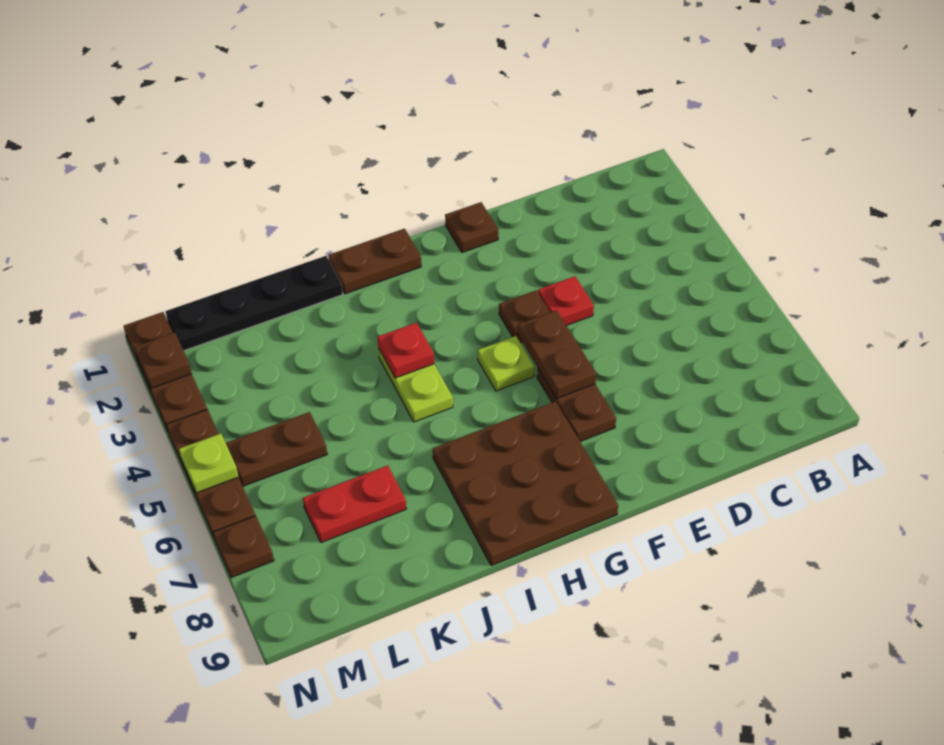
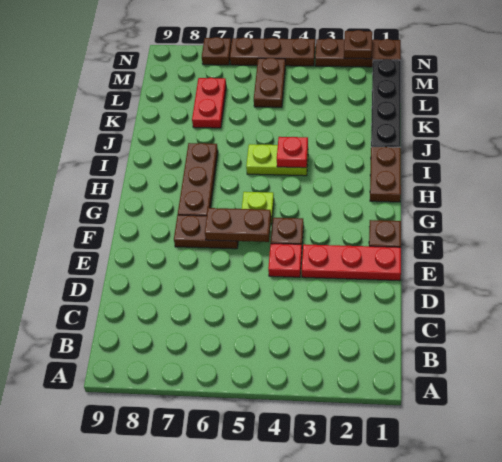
none -> red plate E1:E3 level 1
brown plate G7:I9 level 1 -> brown plate G7:I7 level 1
lime plate N5 level 2 -> none

